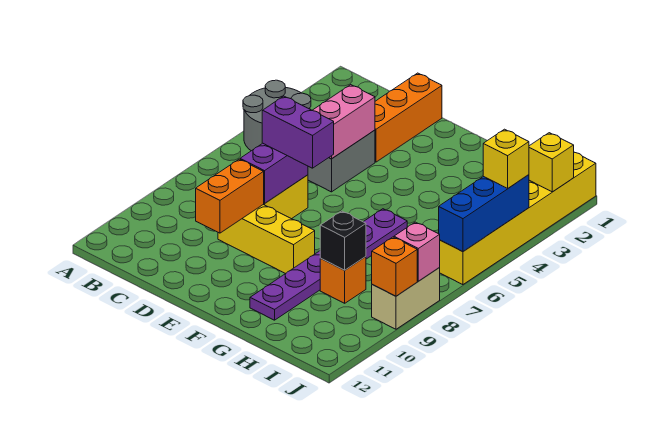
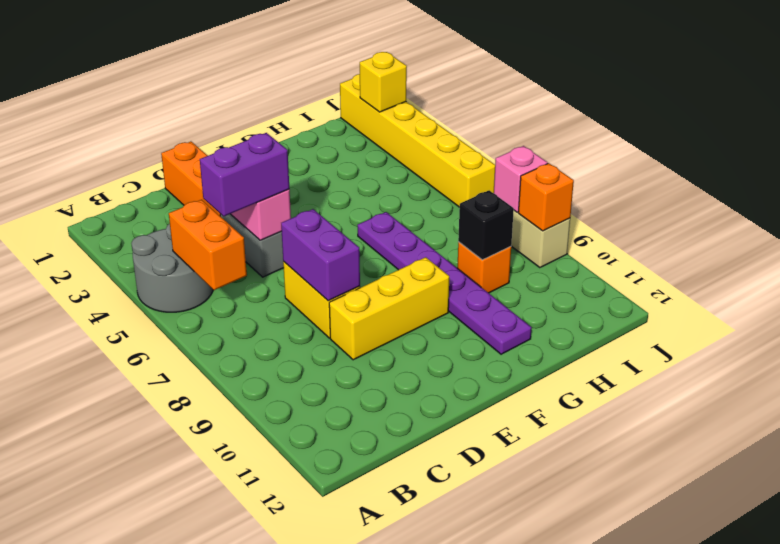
purple brick D7:E7 level 3 -> purple brick C5:D5 level 3
orange brick D9:D10 level 2 -> orange brick B5:B6 level 2
blue brick J4:J6 level 2 -> none
yellow brick J4 level 3 -> none

